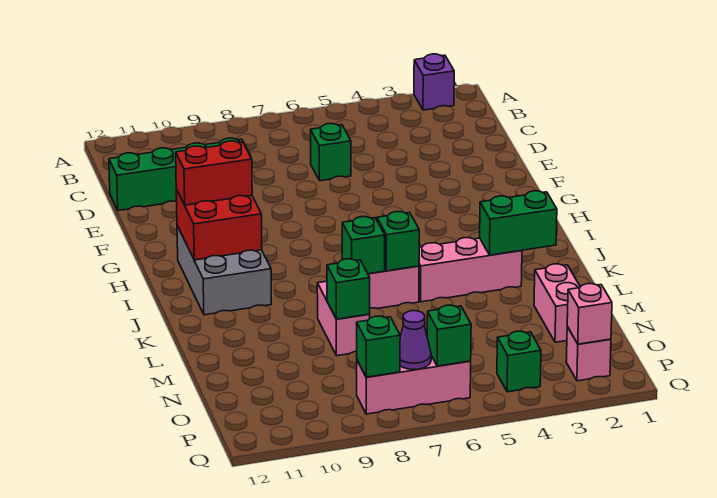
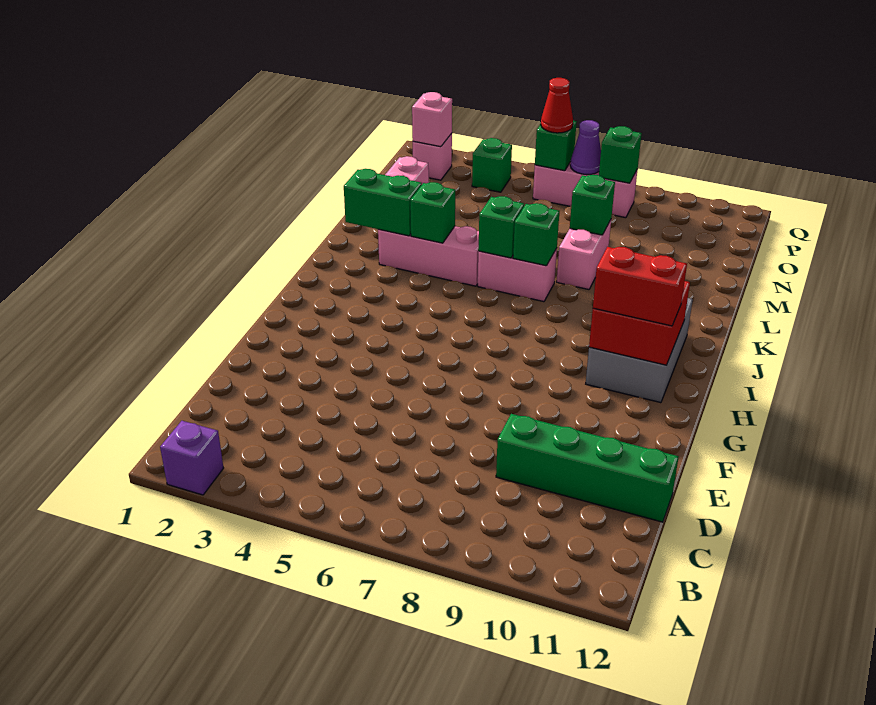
green brick D6 level 1 -> green brick K4 level 2
none -> red cone P6 level 3

